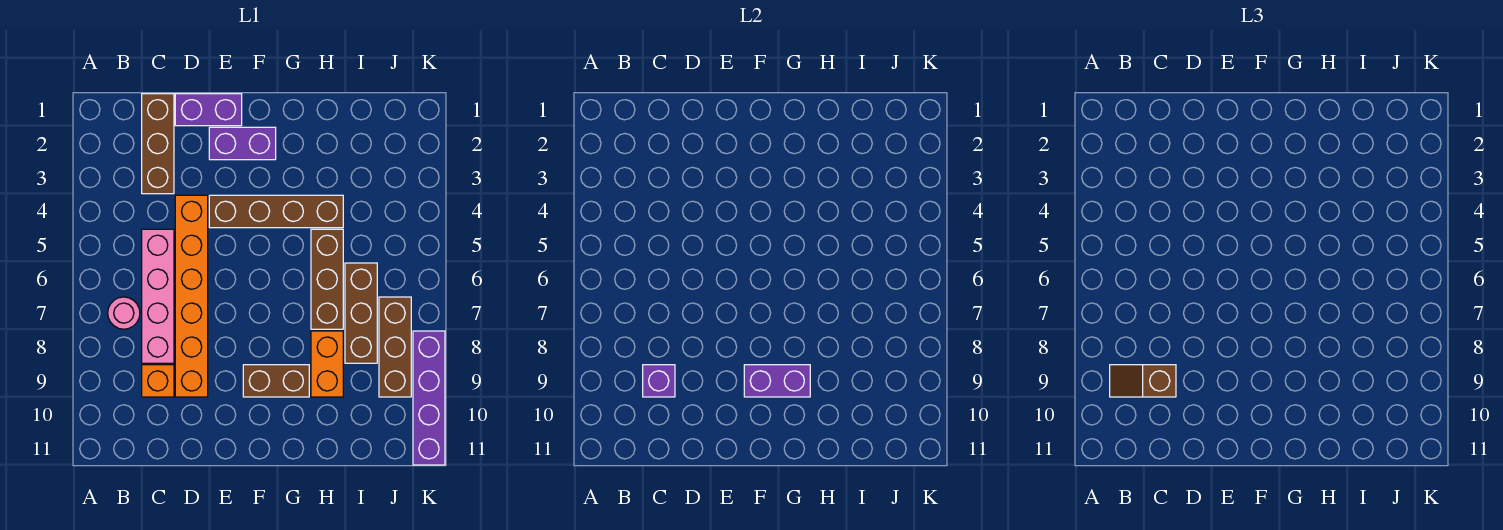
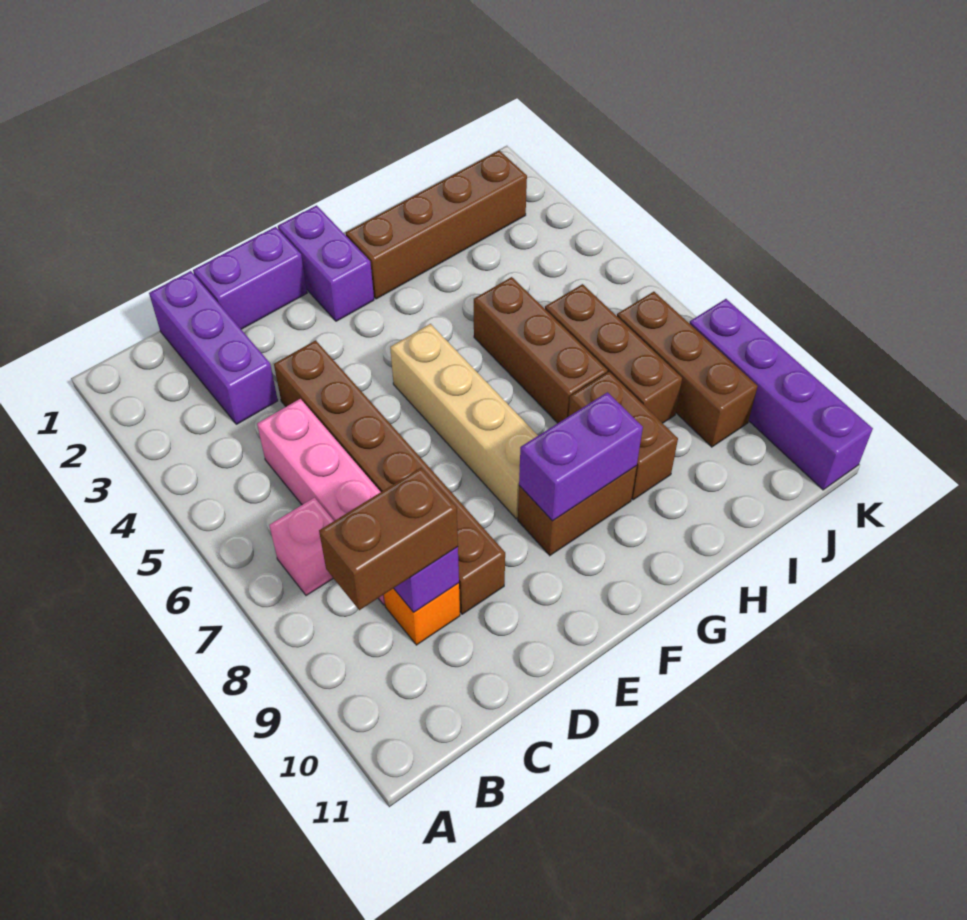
pink round brick B7 level 1 -> pink brick B7 level 1
brown slope B9:C9 level 3 top C -> brown brick B9:C9 level 3
brown brick C1:C3 level 1 -> purple brick C1:C3 level 1
orange brick D4:D9 level 1 -> brown brick D4:D9 level 1
purple brick E2:F2 level 1 -> purple brick F1:F2 level 1
brown brick E4:H4 level 1 -> brown brick G2:J2 level 1
none -> tan brick F5:F8 level 1
orange brick H8:H9 level 1 -> brown brick H8:H9 level 1

